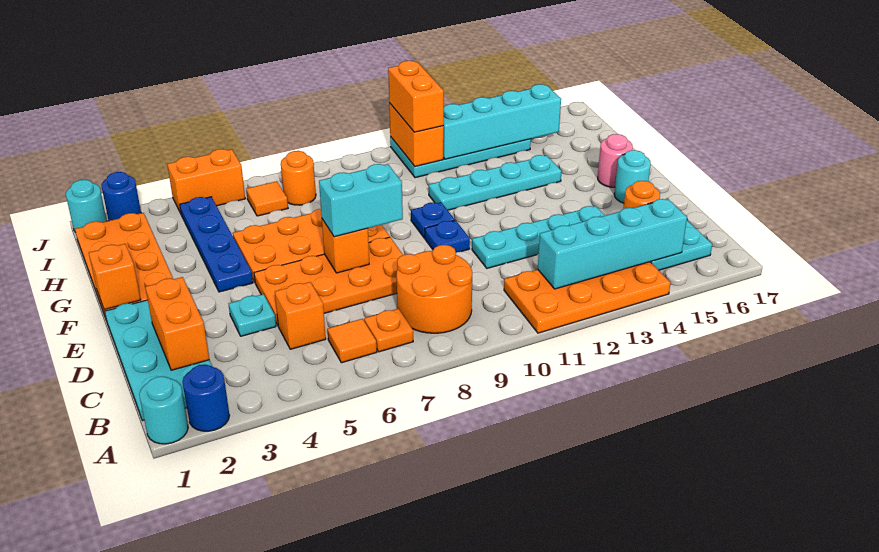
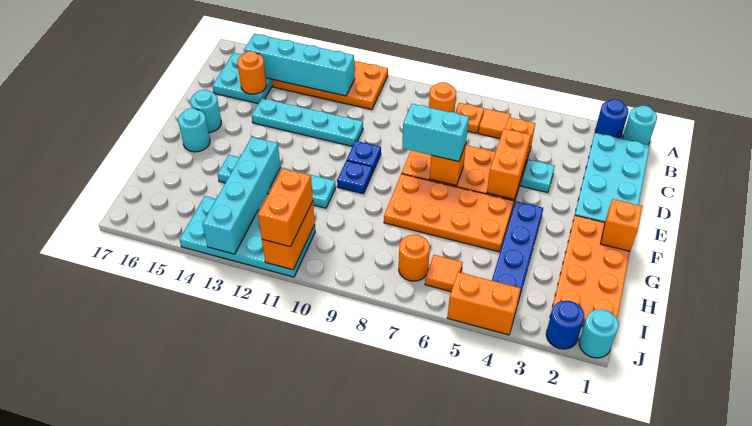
orange round brick B8:C9 level 1 -> orange round brick B8 level 1
orange brick C2:D2 level 2 -> orange brick D5:E5 level 2
pink round brick F16 level 1 -> cyan round brick F16 level 1
cyan brick I12:I15 level 2 -> cyan brick G13:J13 level 2

